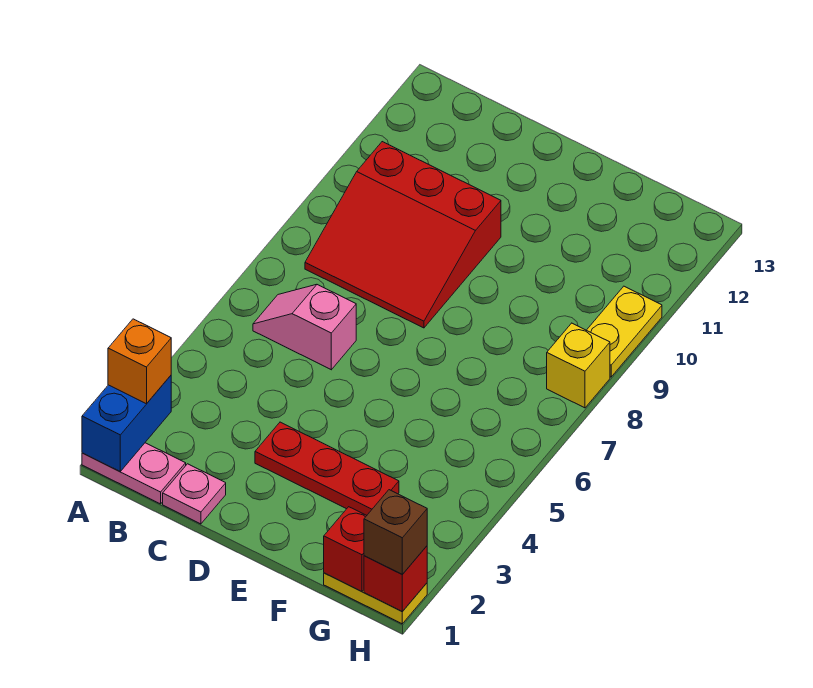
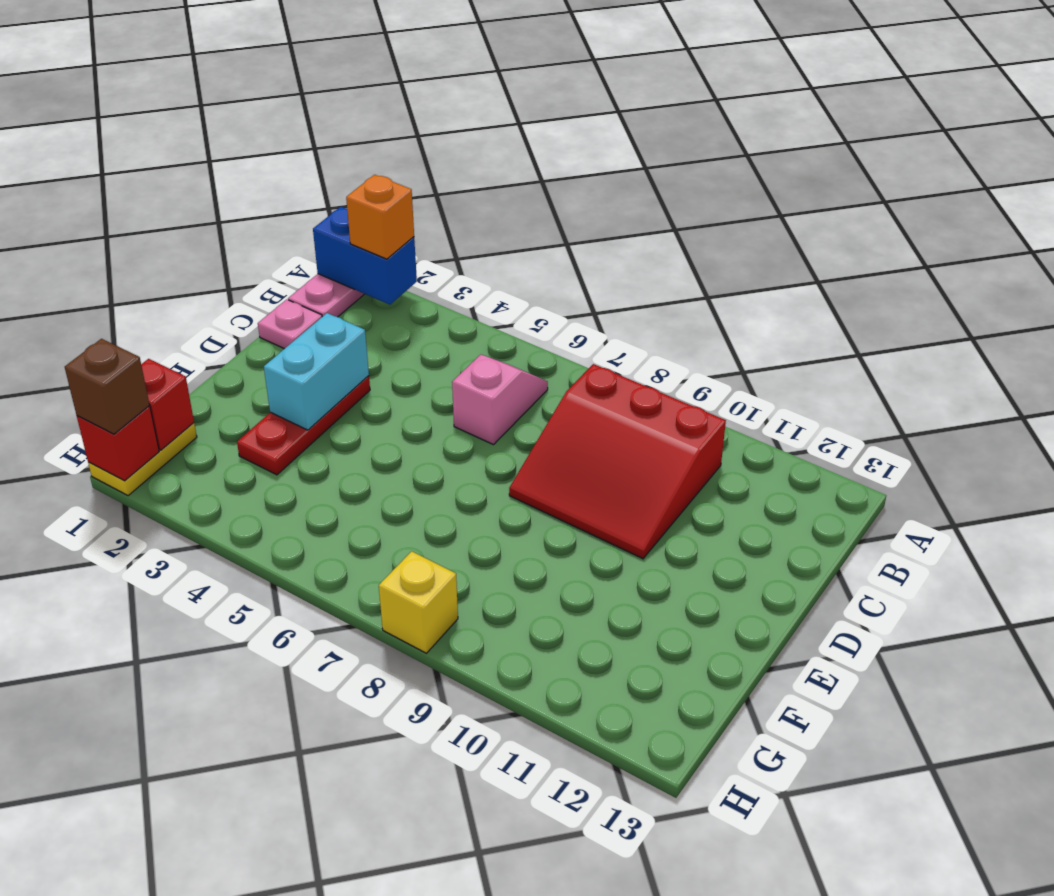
red slope B8:D10 level 1 top 10 -> red slope B8:D10 level 1 top B
none -> cyan brick D3:E3 level 2
yellow plate H9:H10 level 1 -> none

